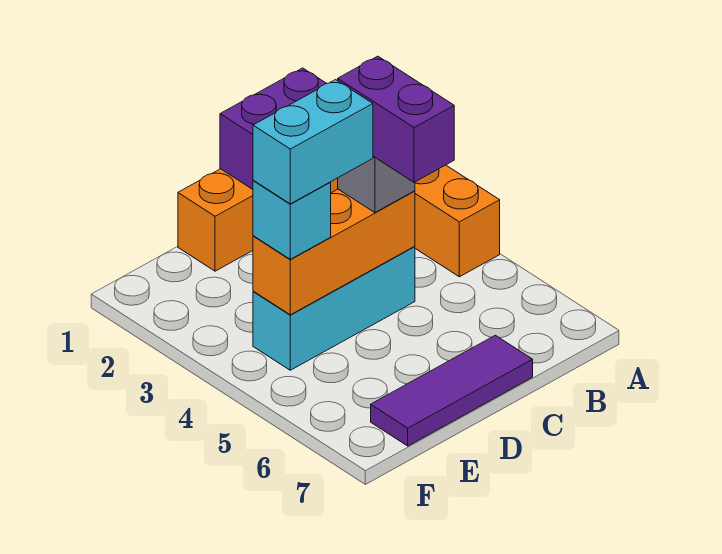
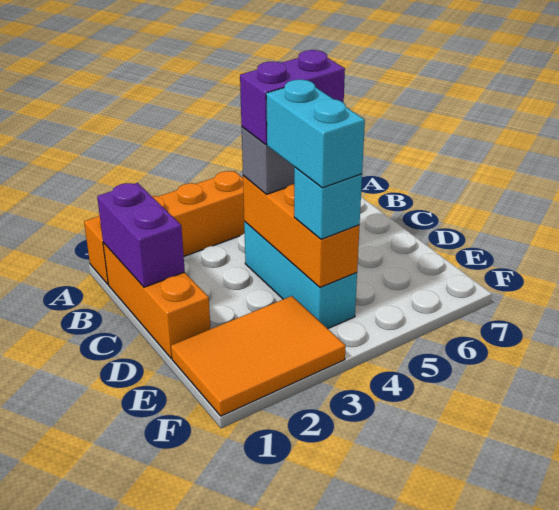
purple tile C7:E7 level 1 -> none
none -> orange tile E1:F3 level 1

